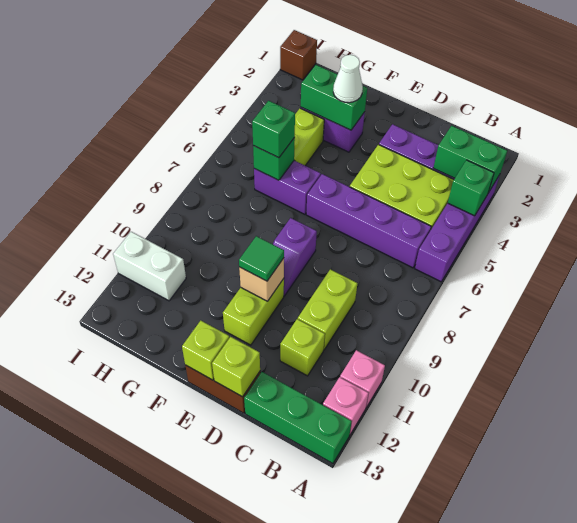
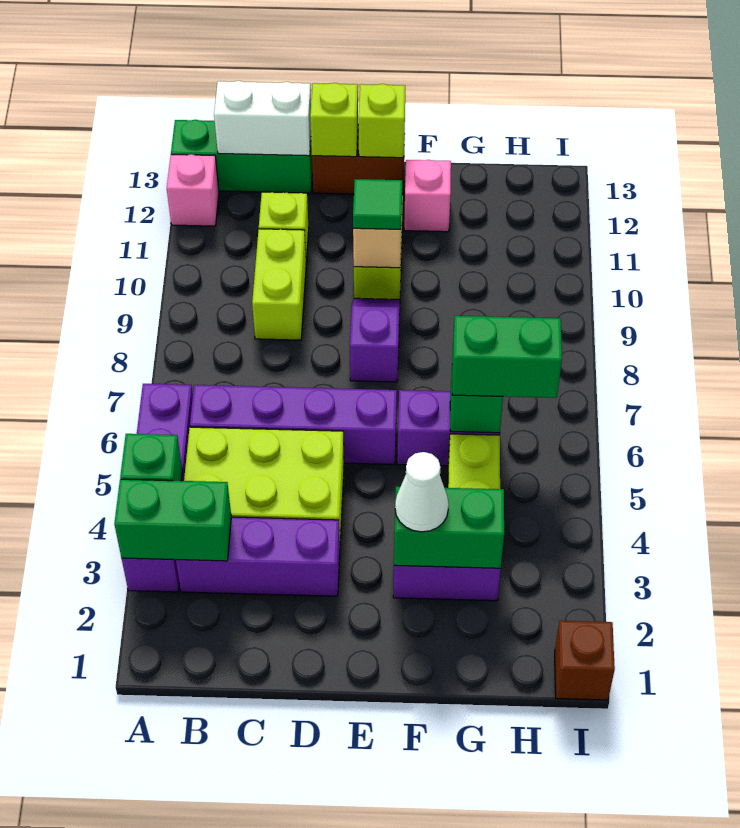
pink brick A11 level 1 -> pink brick F12 level 1
green brick G6 level 3 -> green brick G6:H6 level 3
white brick H11:I11 level 1 -> white brick B13:C13 level 2

